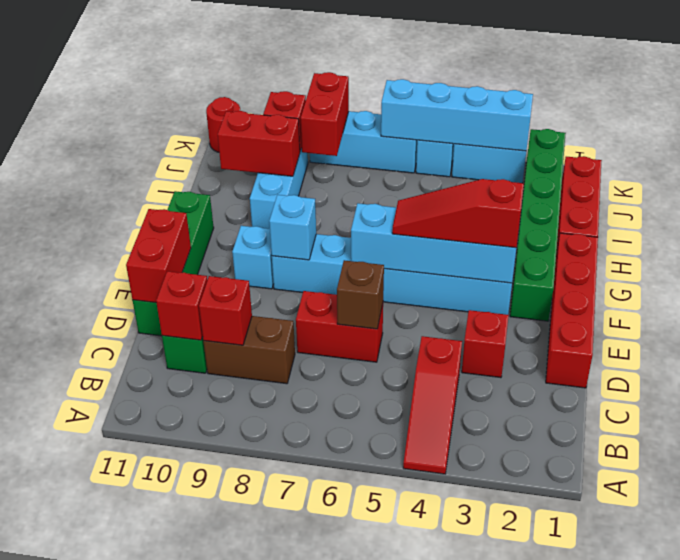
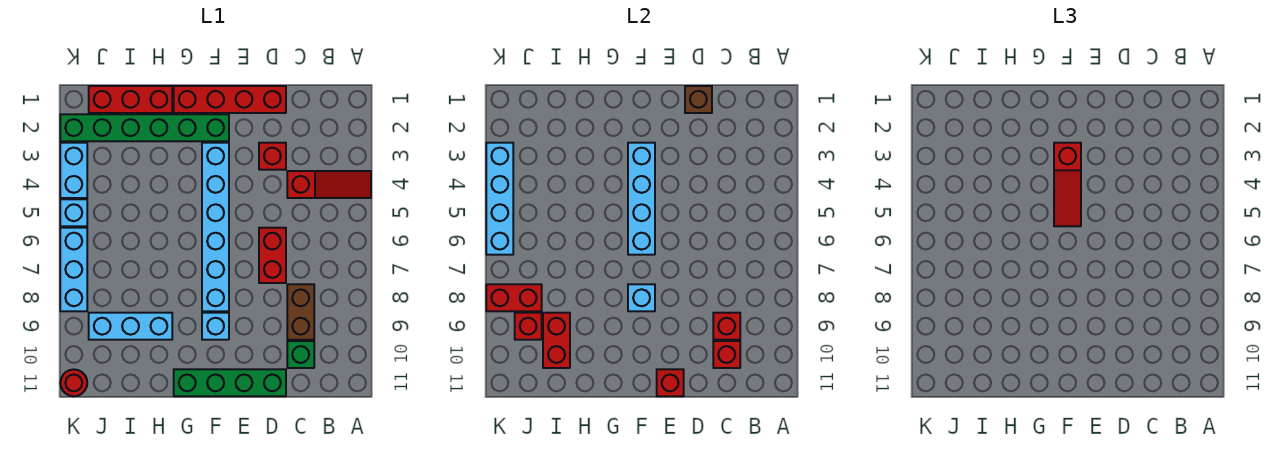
brown brick D6 level 2 -> brown brick D1 level 2
red brick D11:E11 level 2 -> red brick E11 level 2

